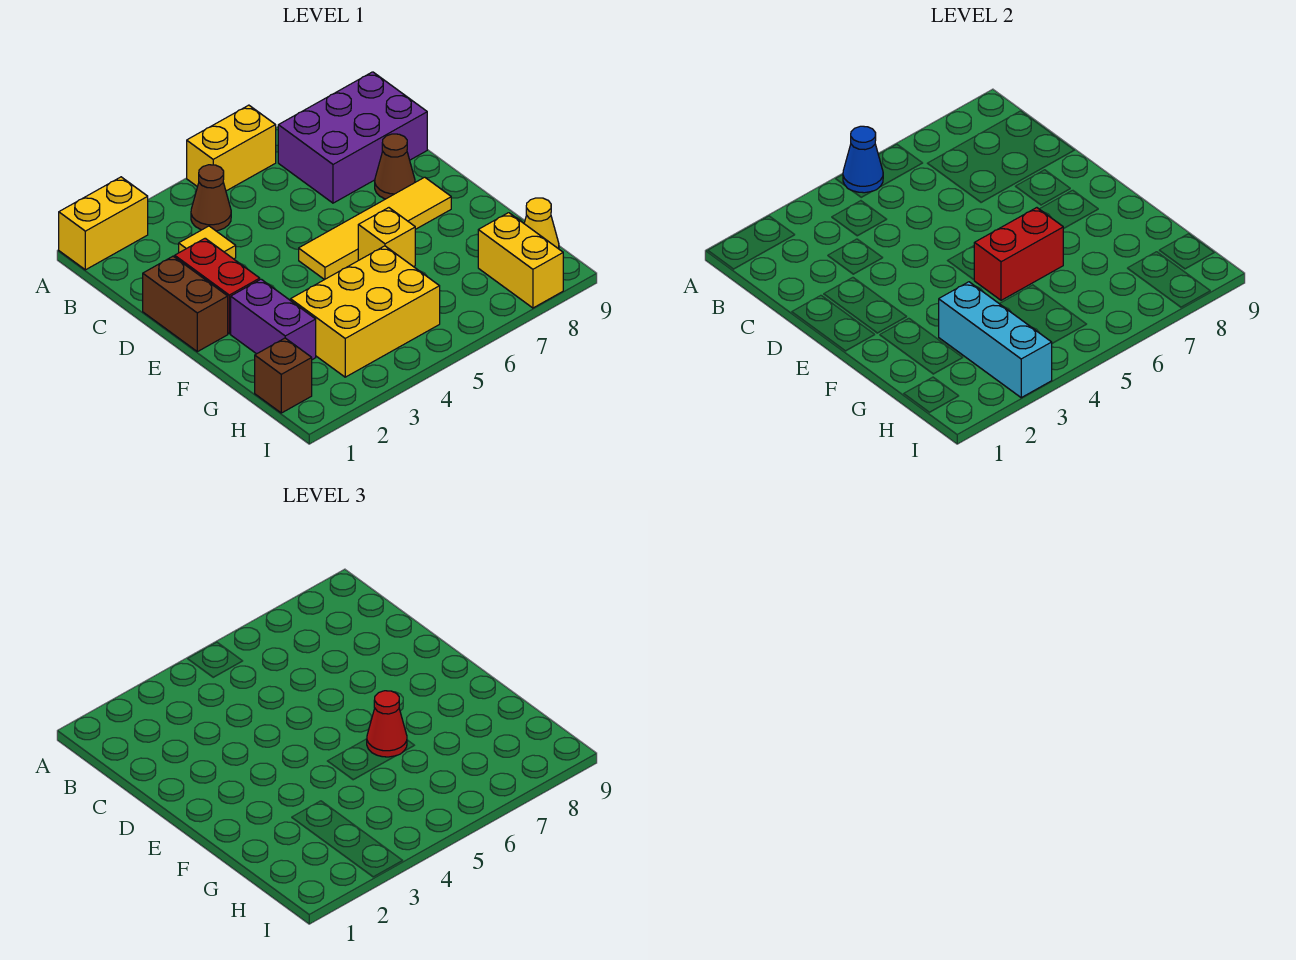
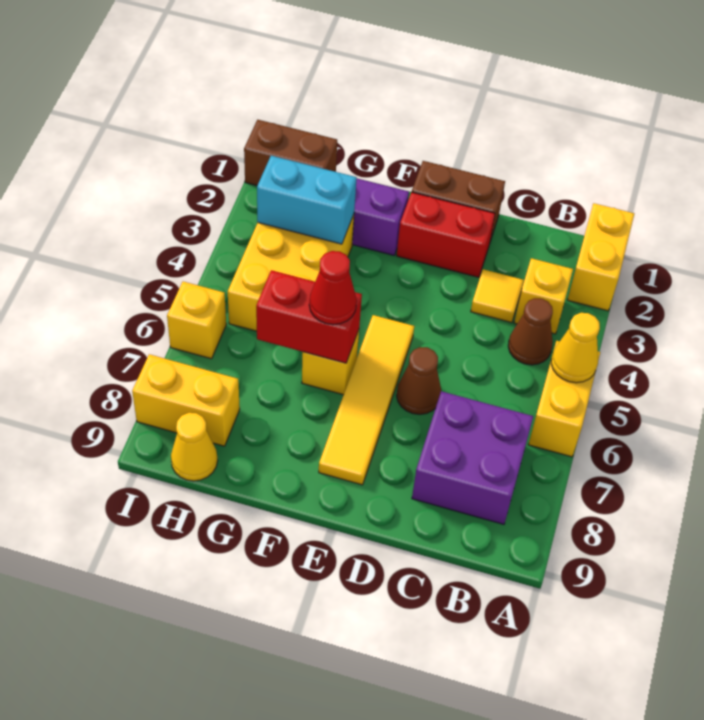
blue cone A5 level 2 -> yellow cone A5 level 2
none -> yellow brick B3 level 1
purple brick B7:C9 level 1 -> purple brick B7:C8 level 1
brown cone D8 level 1 -> brown cone D6 level 1
red brick F5:F6 level 2 -> red brick F6:G6 level 2
cyan brick G3:I3 level 2 -> cyan brick G3:H3 level 2
brown brick H1 level 1 -> brown brick H1:I1 level 1
none -> yellow brick I6 level 1

